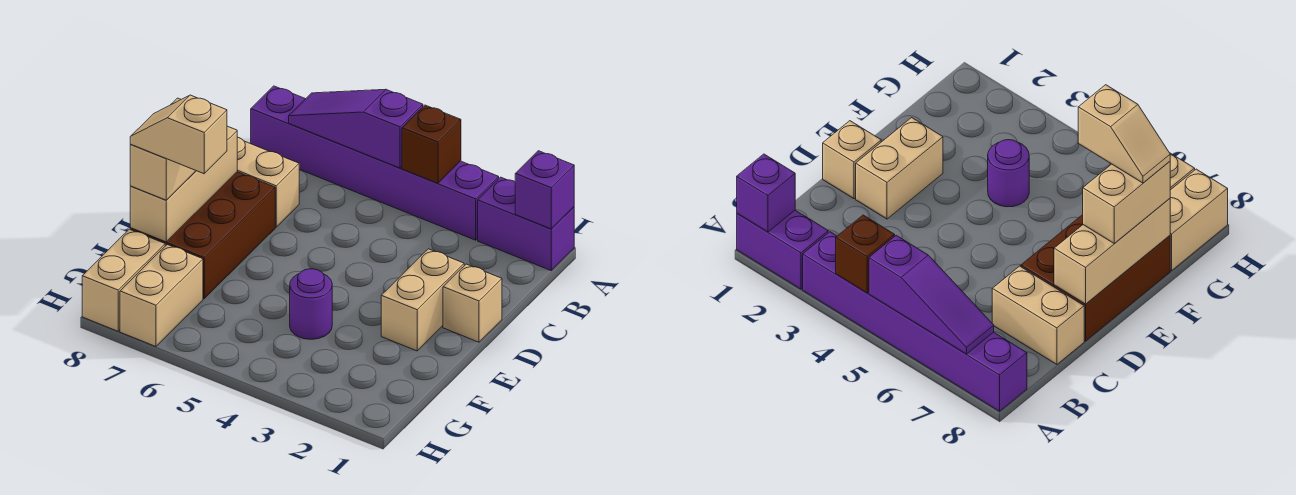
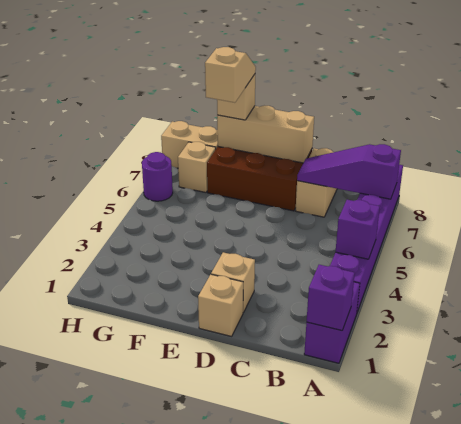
brown brick A4 level 2 -> purple brick A4 level 2
purple slope A5:A7 level 2 top 5 -> purple slope A7:C7 level 2 top A
tan brick D2:E2 level 1 -> tan brick D2 level 1
tan brick E8:F8 level 3 -> tan brick F8 level 3
purple round brick F4 level 1 -> purple round brick H6 level 1
tan brick G7:H7 level 1 -> tan brick G7 level 1

